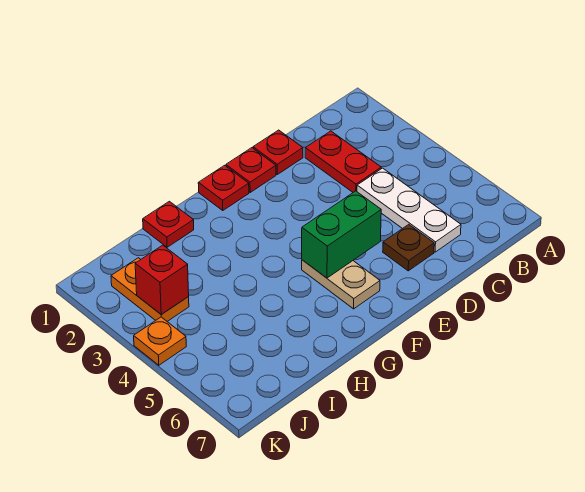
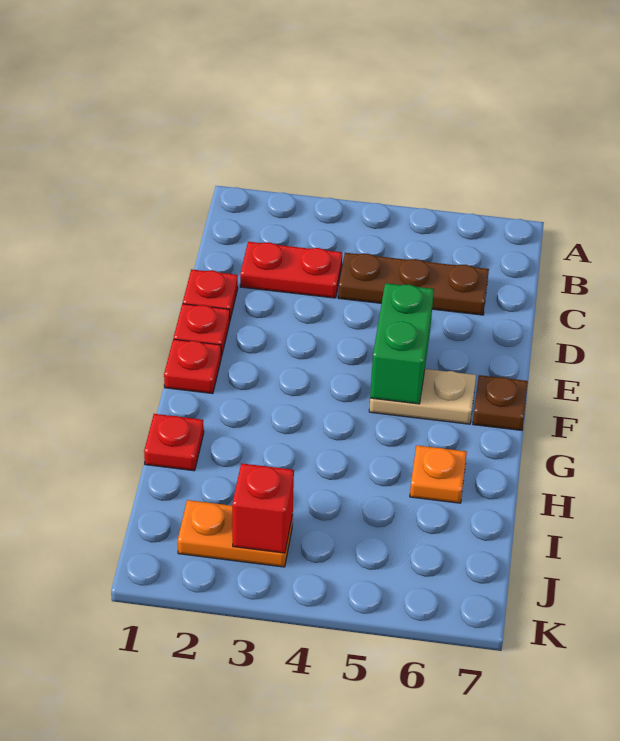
white plate C4:C6 level 1 -> brown plate C4:C6 level 1
brown plate D6 level 1 -> brown plate F7 level 1
orange plate K4 level 1 -> orange plate H6 level 1

